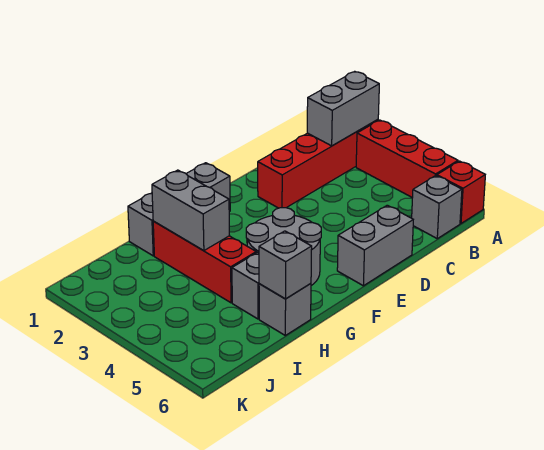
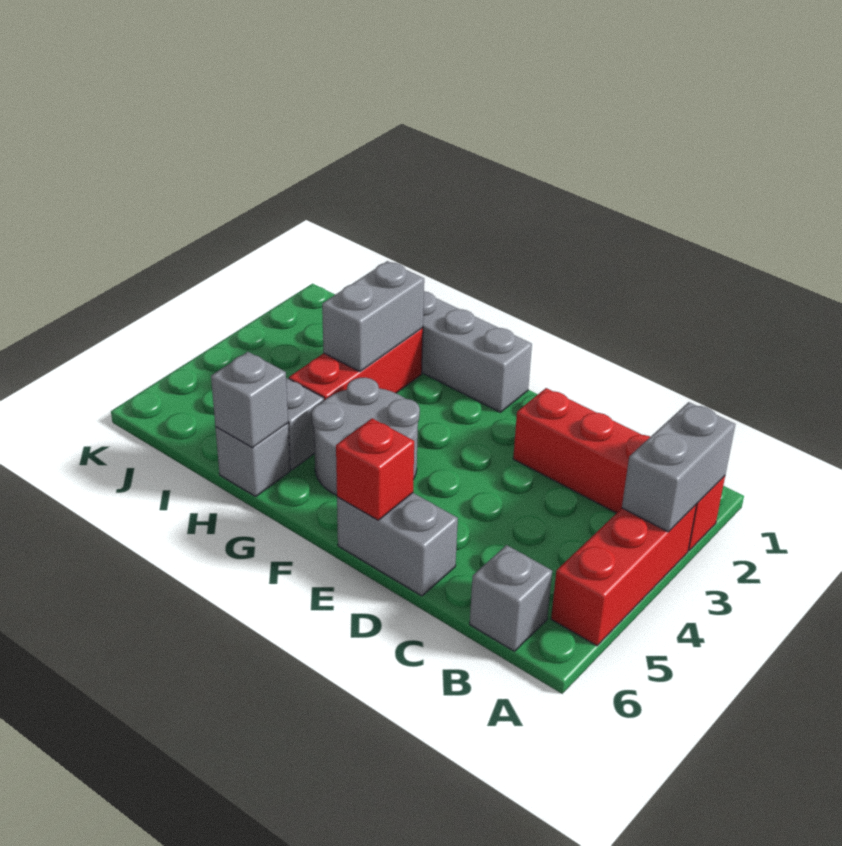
grey brick A2:B2 level 2 -> grey brick A2:A3 level 2
red brick A6 level 1 -> red brick E6 level 2

